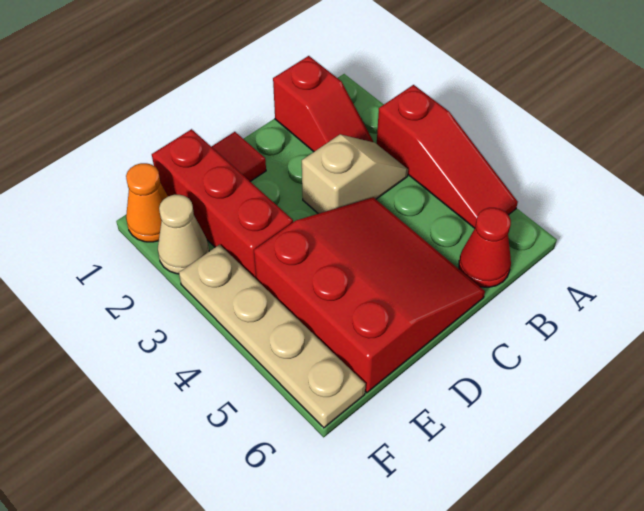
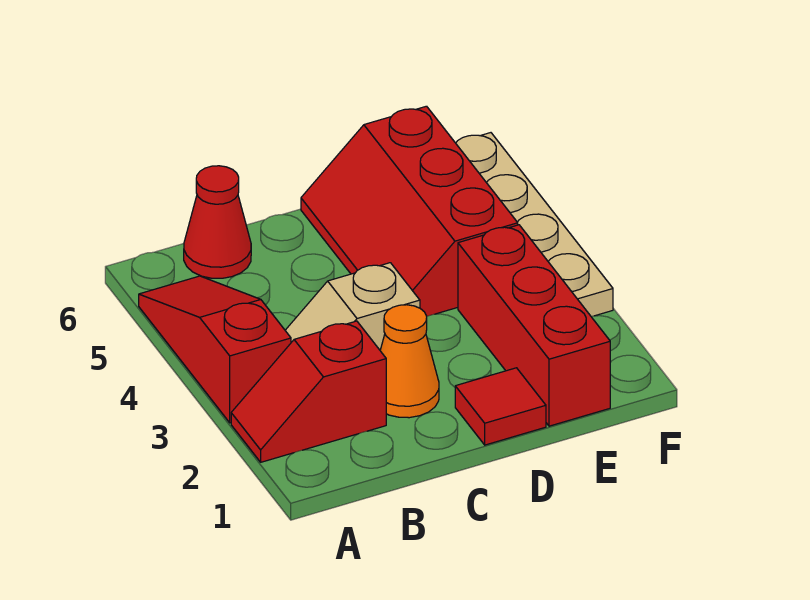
red slope B1:B2 level 1 top 1 -> red slope A2:B2 level 1 top B
red slope C4:E6 level 1 top E -> red slope D4:E6 level 1 top E
orange cone F1 level 1 -> orange cone C2 level 1
tan cone F2 level 1 -> none

